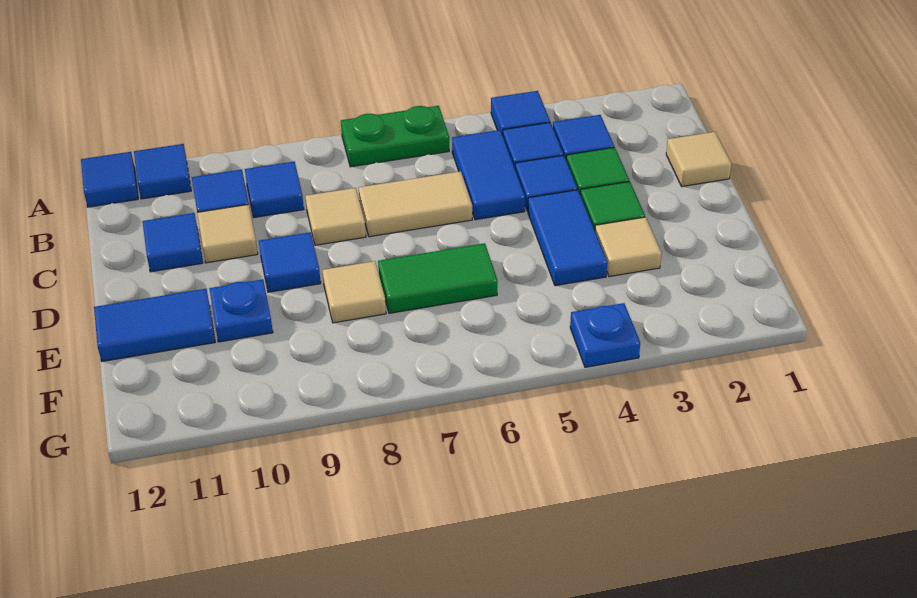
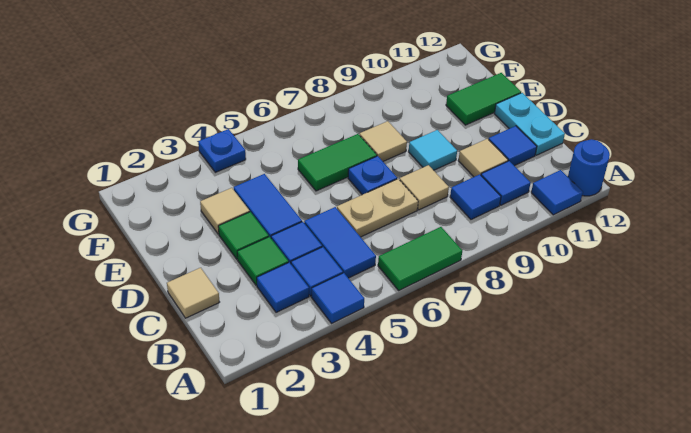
green plate A6:A7 level 1 -> green tile A6:A7 level 1
blue tile A12 level 1 -> blue round brick A12 level 1
tan tile C6:C7 level 1 -> tan plate C6:C7 level 1
none -> cyan plate C12:D12 level 1
blue tile D9 level 1 -> cyan tile D9 level 1
blue plate E10 level 1 -> blue plate D7 level 1
blue tile E11:E12 level 1 -> green tile E11:E12 level 1

